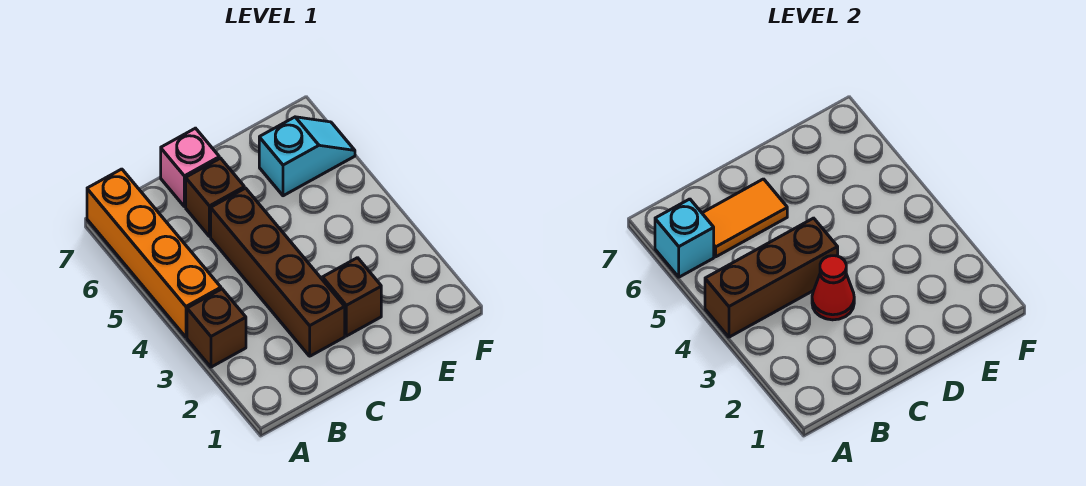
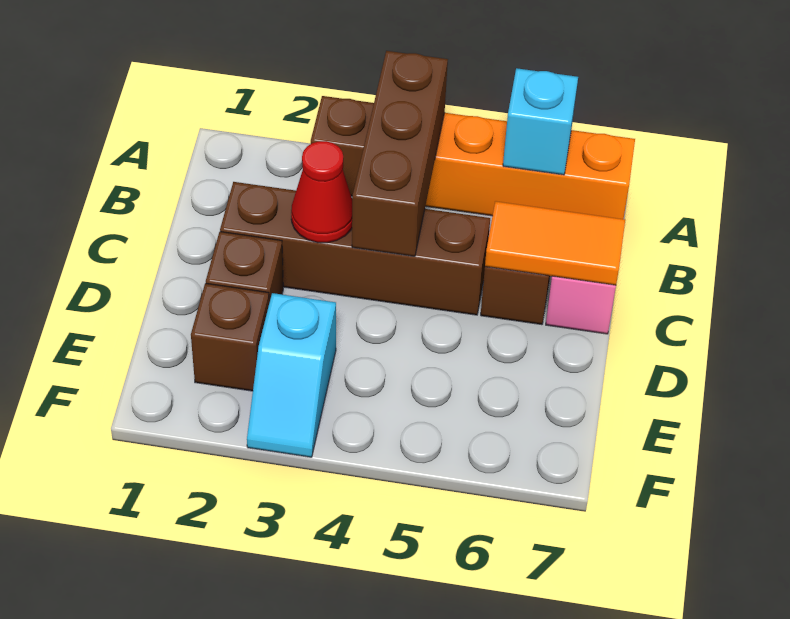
orange tile B6:C6 level 2 -> orange tile C6:C7 level 2
none -> brown brick E2 level 1
cyan slope E6:F6 level 1 top E -> cyan slope E3:F3 level 1 top E

